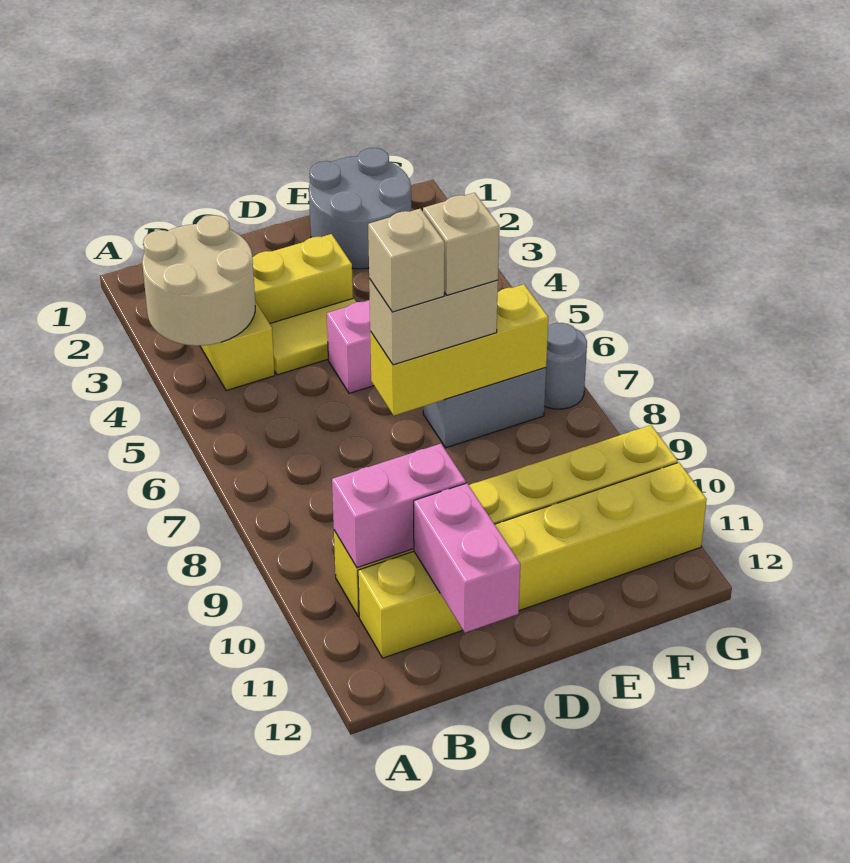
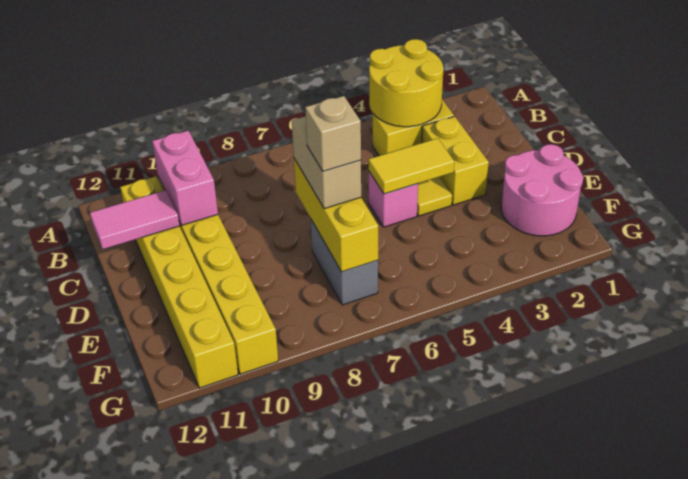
tan round brick A3:B4 level 2 -> yellow round brick A3:B4 level 2
pink brick C11:C12 level 2 -> pink tile C11:C12 level 2
none -> yellow tile D4:D5 level 2
tan brick D7 level 4 -> none
grey round brick E1:F2 level 1 -> pink round brick E1:F2 level 1
grey round brick G7 level 1 -> none

